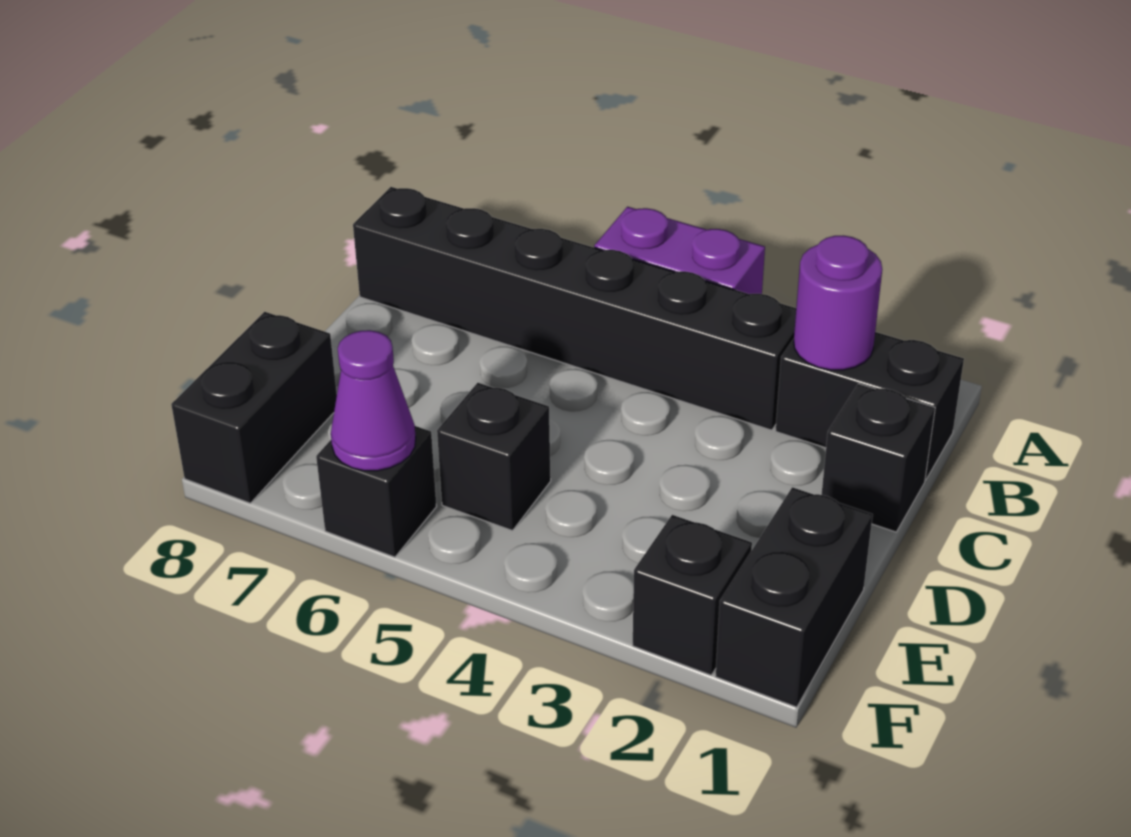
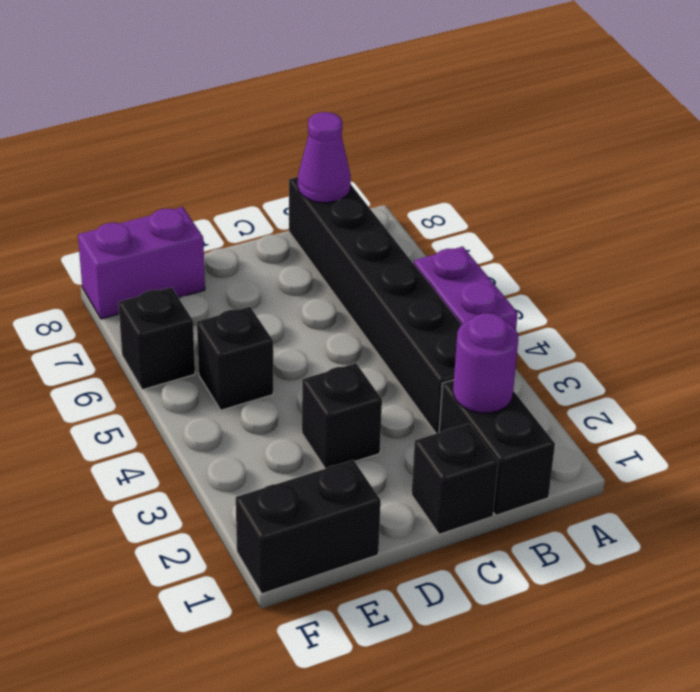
black brick E8:F8 level 1 -> purple brick E8:F8 level 1
black brick F2 level 1 -> black brick D3 level 1
purple cone F6 level 2 -> purple cone B8 level 2

